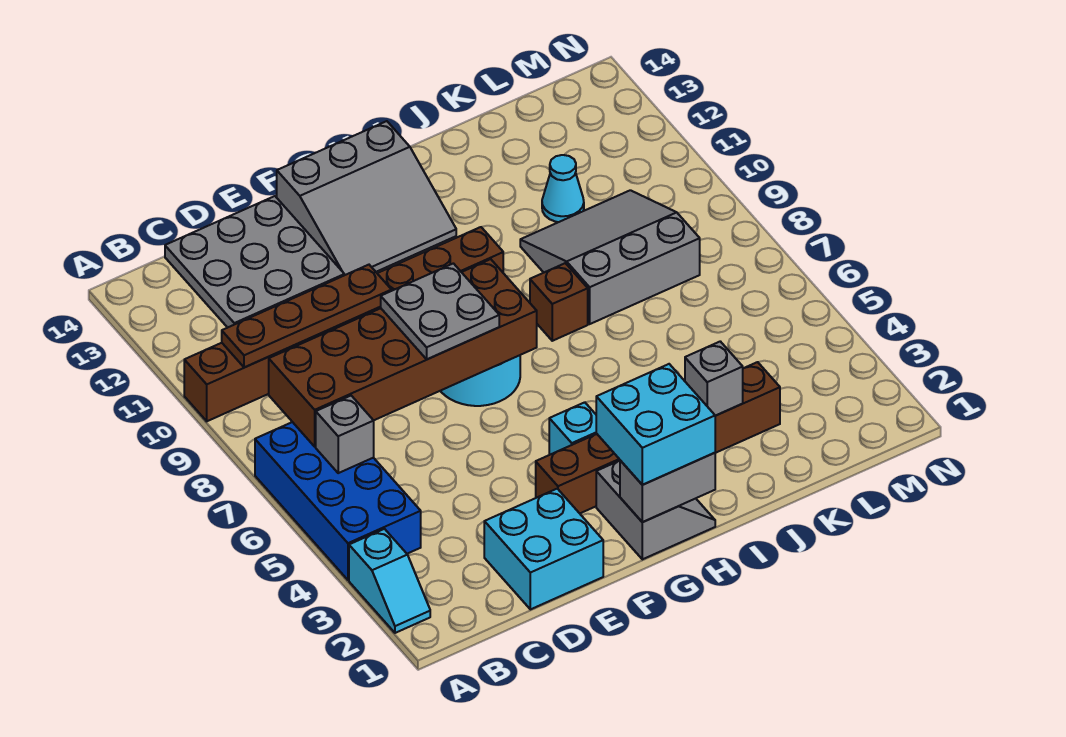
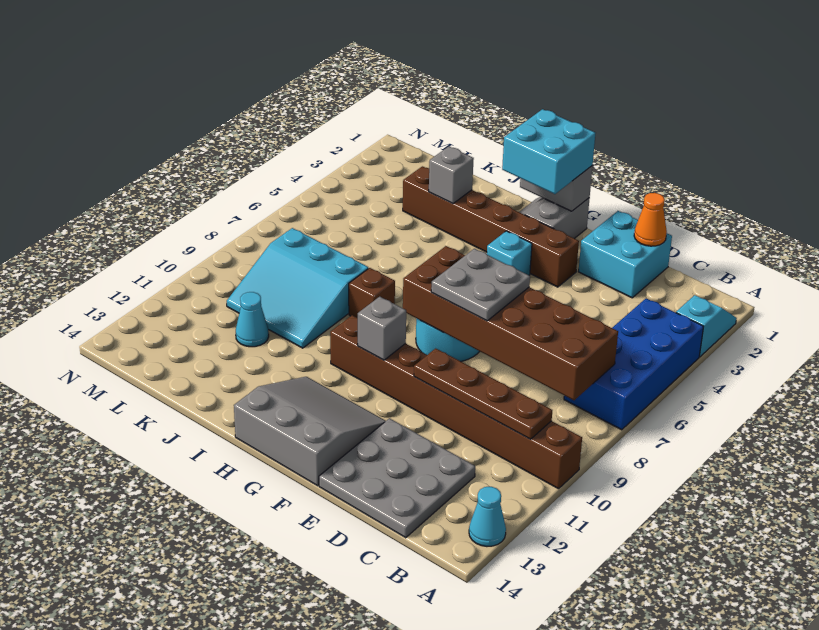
none -> cyan cone A13 level 1
grey brick B6 level 2 -> grey brick G10 level 2
none -> orange cone D1 level 2
grey slope J8:L10 level 1 top 8 -> cyan slope J8:L10 level 1 top 8

